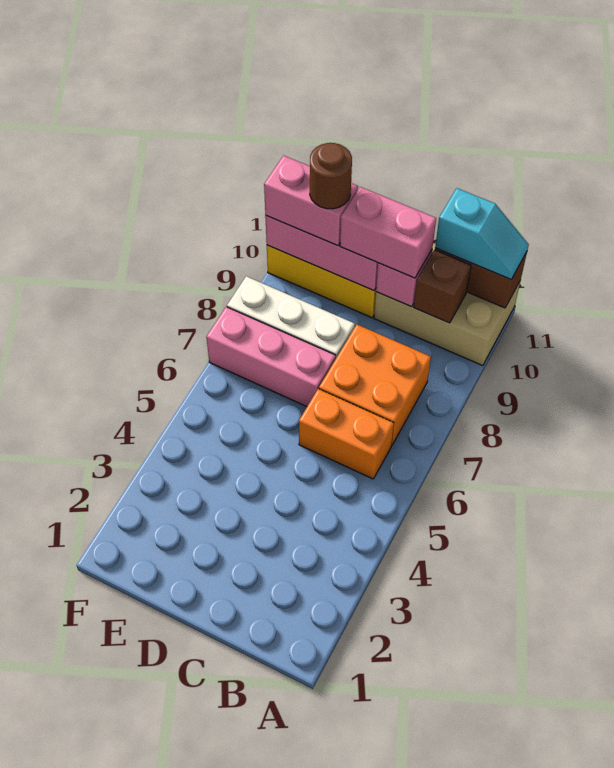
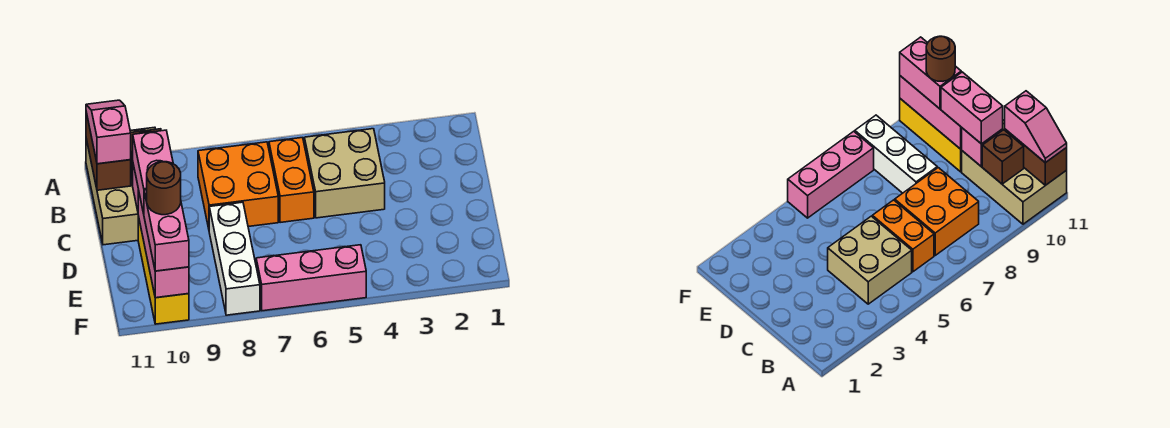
cyan slope A11:B11 level 3 top B -> pink slope A11:B11 level 3 top B
none -> tan brick B4:C5 level 1
pink brick D7:F7 level 1 -> pink brick F5:F7 level 1

